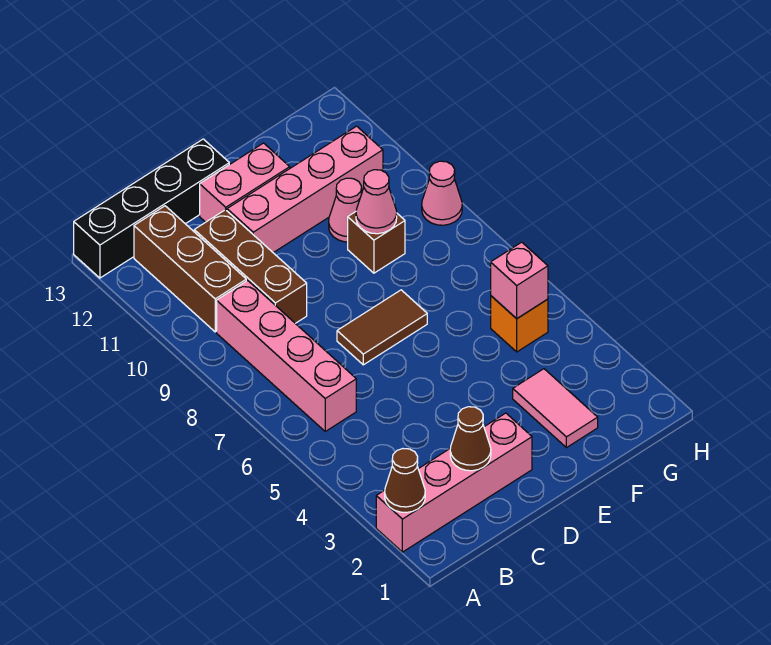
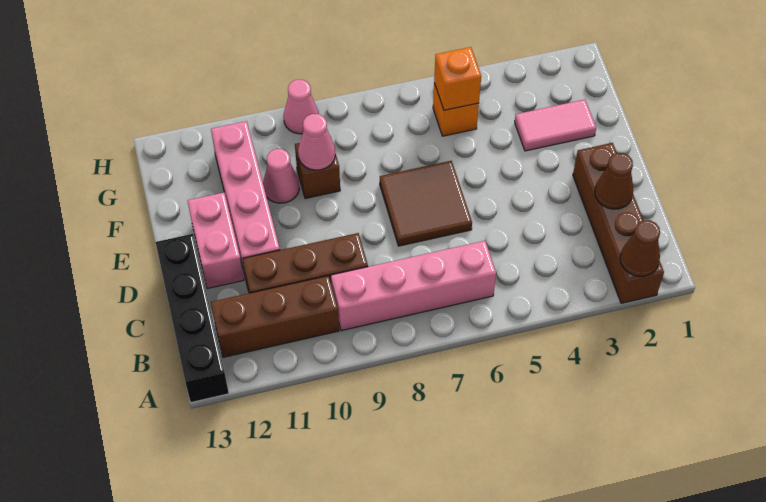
pink brick A2:D2 level 1 -> brown brick A2:D2 level 1
brown tile D7:E7 level 1 -> brown tile D6:E7 level 1
pink brick G5 level 2 -> orange brick G5 level 2

